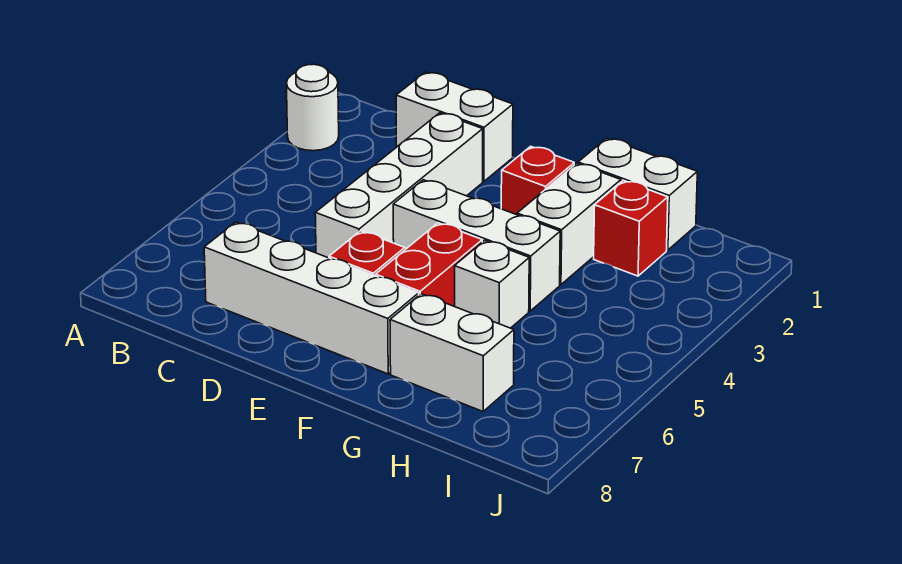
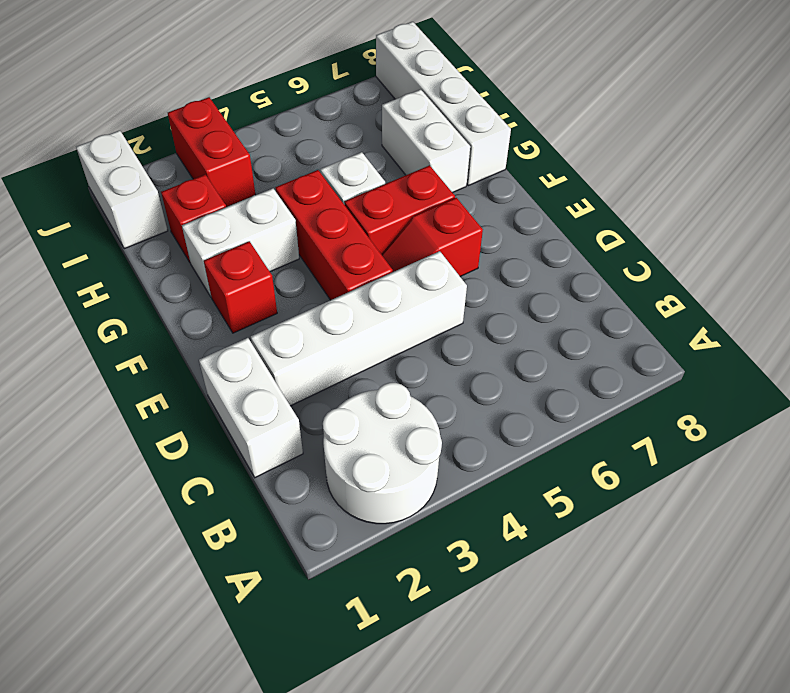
white round brick A2 level 1 -> white round brick A2:B3 level 1
white brick C7:F7 level 1 -> white brick G8:J8 level 1
white brick E4:G4 level 1 -> red brick E4:G4 level 1
white brick G1:H1 level 1 -> white brick I1:J1 level 1
none -> red brick I3:J3 level 1

